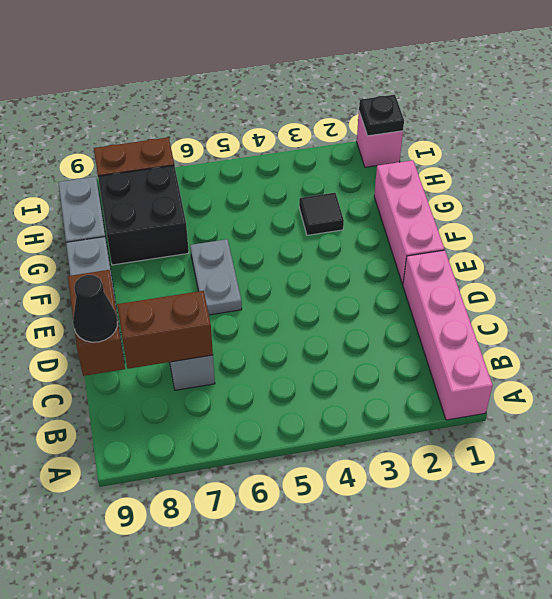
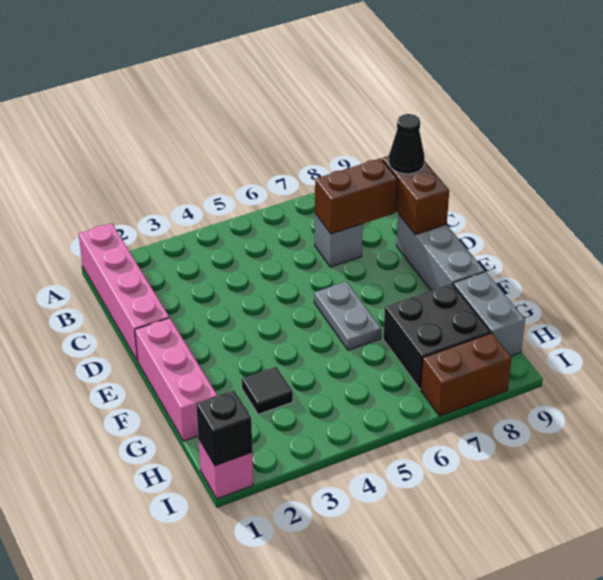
black plate I1 level 2 -> black brick I1 level 2

